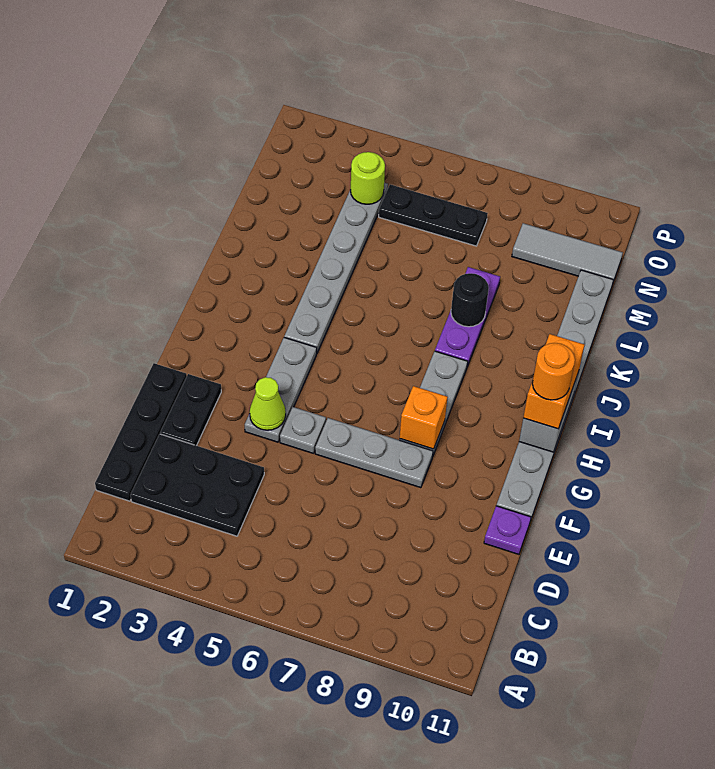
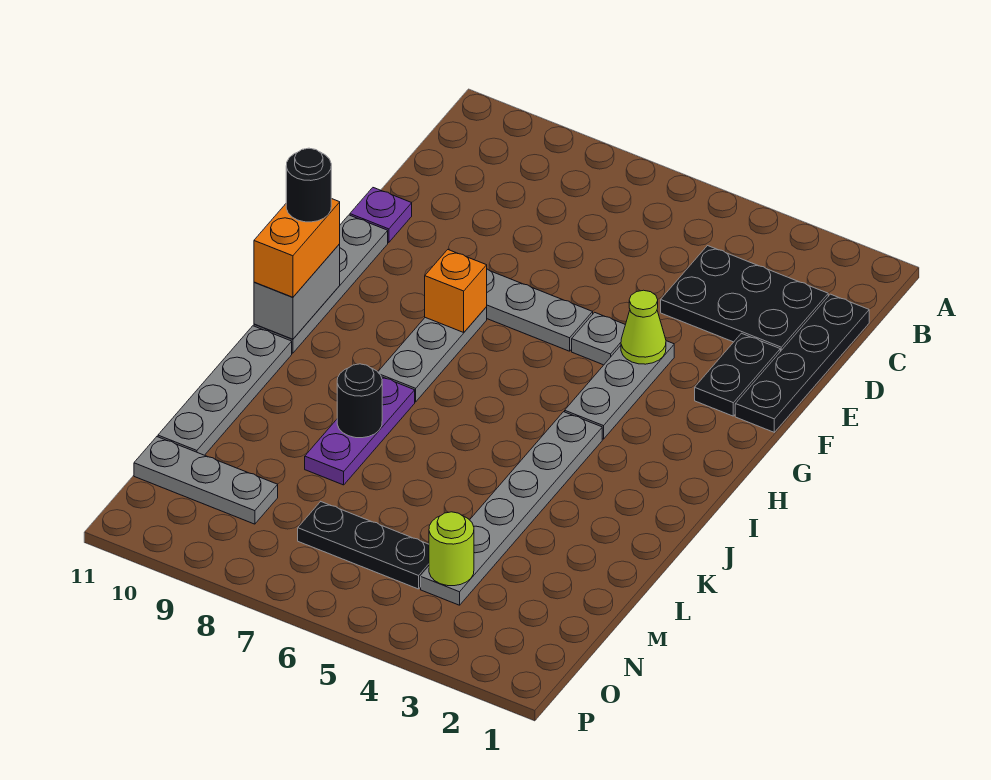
orange round brick H11 level 4 -> black round brick H11 level 4
grey tile N9:N11 level 1 -> grey plate N9:N11 level 1

